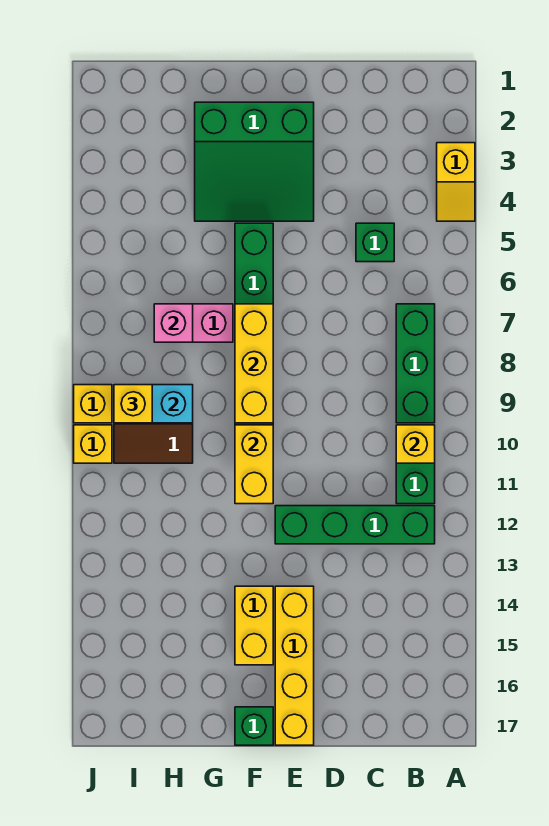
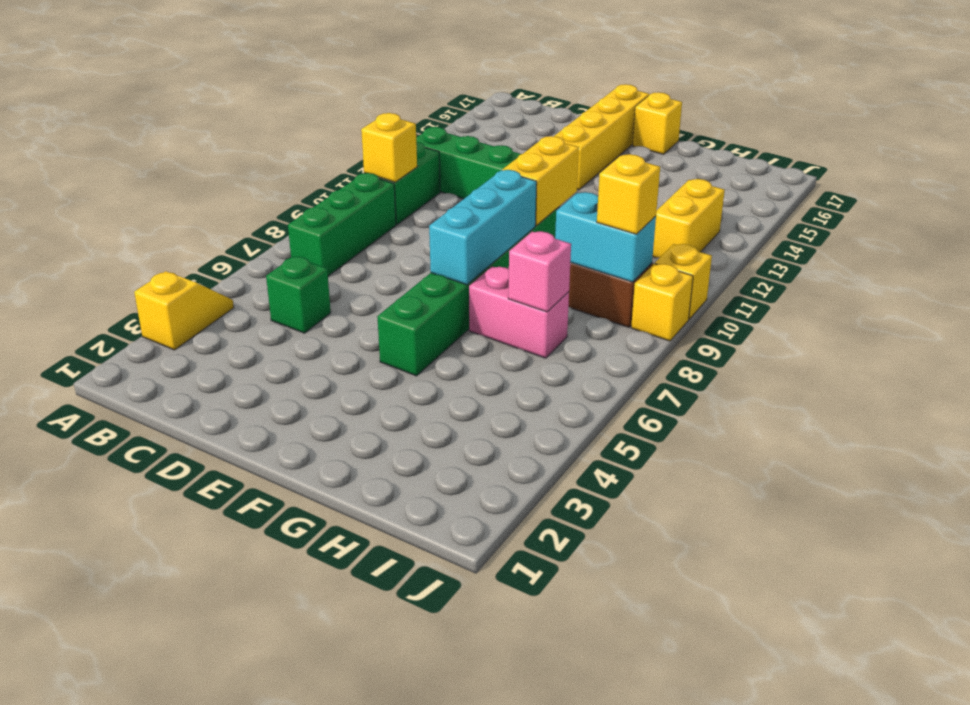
green slope E2:G4 level 1 top 2 -> none
yellow brick F7:F9 level 2 -> cyan brick F7:F9 level 2
yellow brick F14:F15 level 1 -> yellow brick I12:I13 level 1
green brick F17 level 1 -> yellow brick F17 level 1

